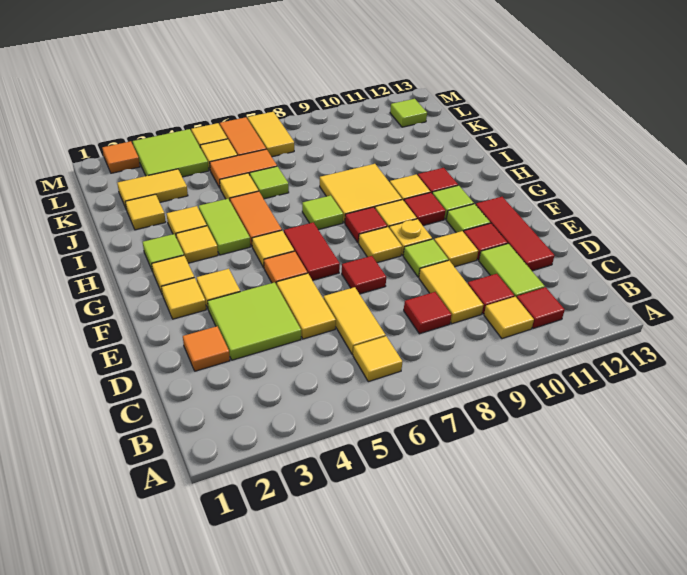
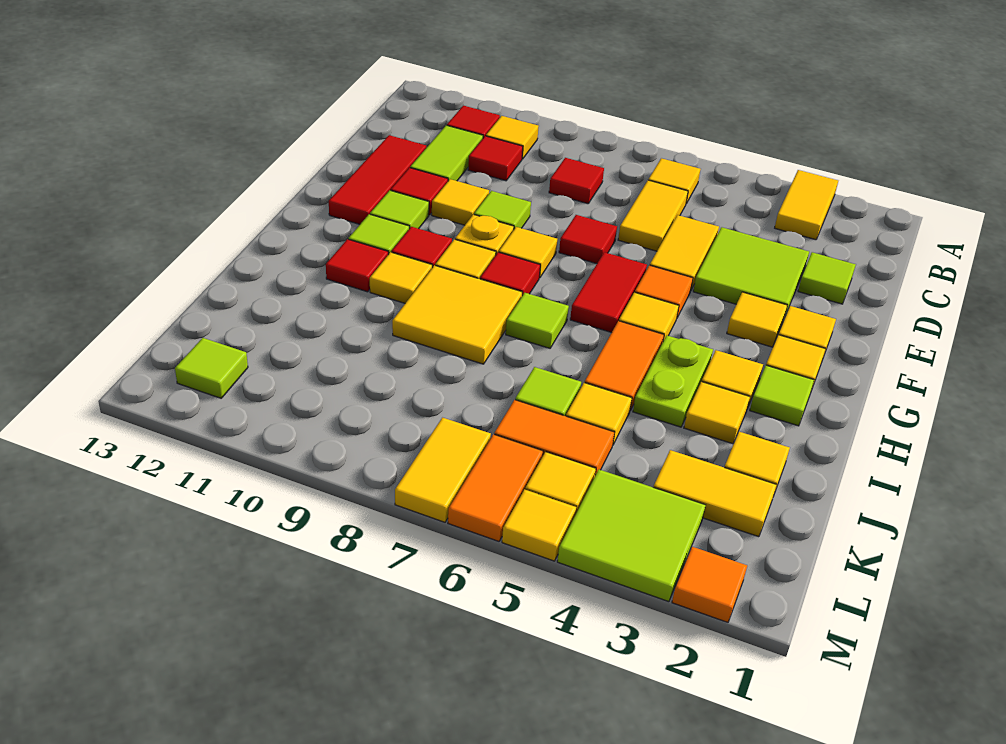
yellow tile C9:D9 level 1 -> yellow tile A3:B3 level 1
orange tile D2 level 1 -> lime tile D2 level 1
lime tile H4:I4 level 1 -> lime plate H4:I4 level 1

